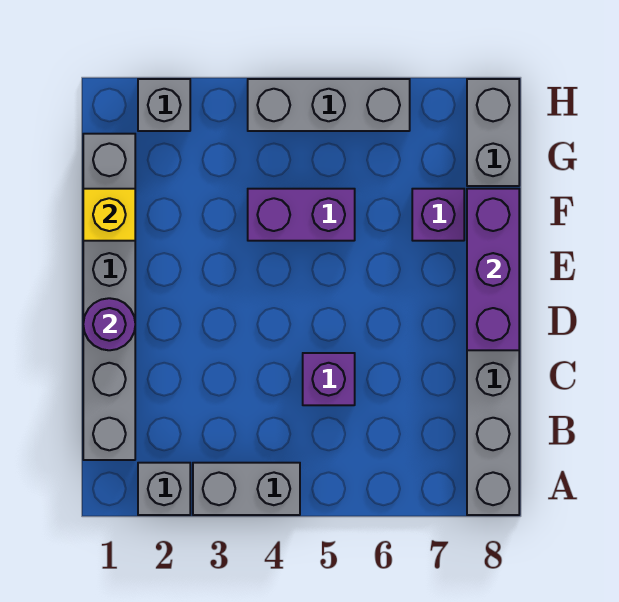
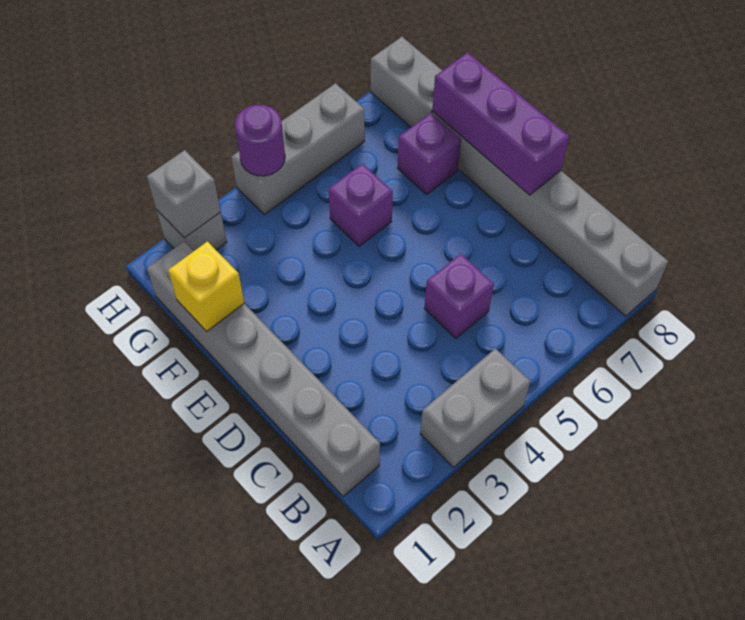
grey brick A2 level 1 -> grey brick H2 level 2
purple round brick D1 level 2 -> purple round brick H4 level 2
purple brick F4:F5 level 1 -> purple brick F5 level 1

